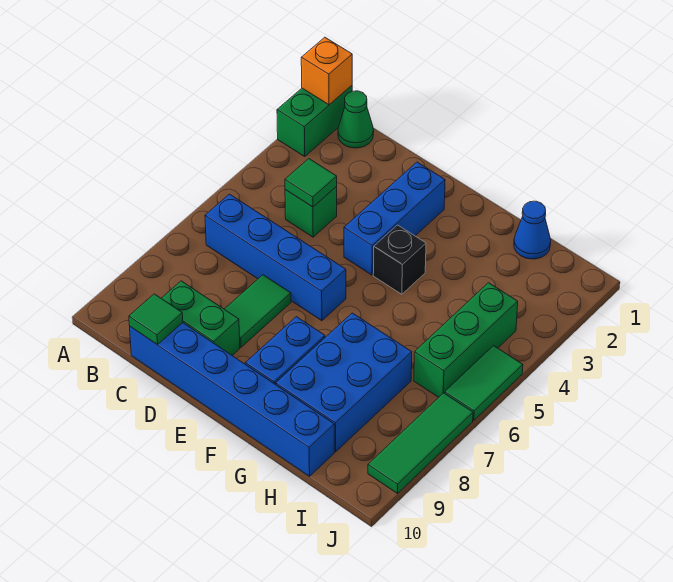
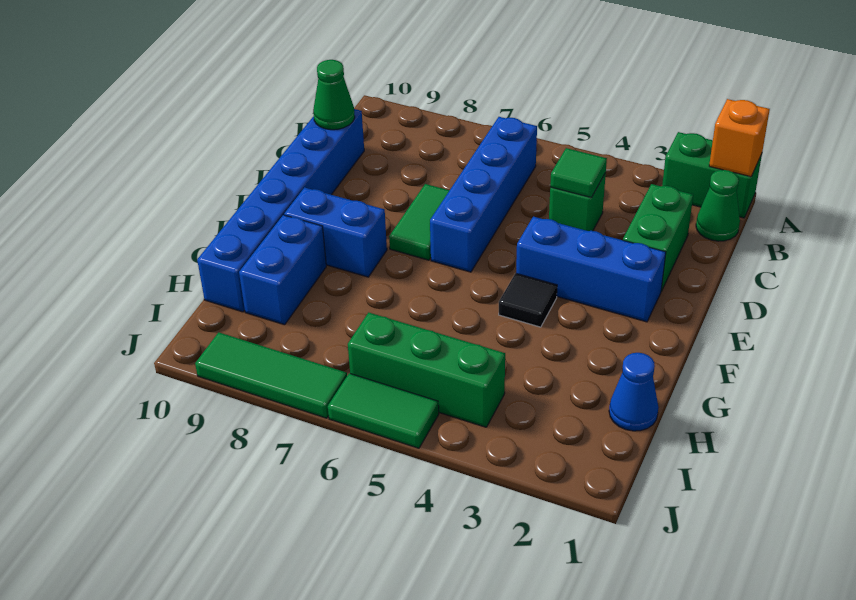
green brick C9:D9 level 1 -> green brick C2:D2 level 1
green tile C10 level 2 -> green cone C10 level 2
green tile D7:D8 level 1 -> green tile D7:E7 level 1
black brick F4 level 1 -> black tile F4 level 1
blue brick G7:H9 level 1 -> blue brick G9:H9 level 1

